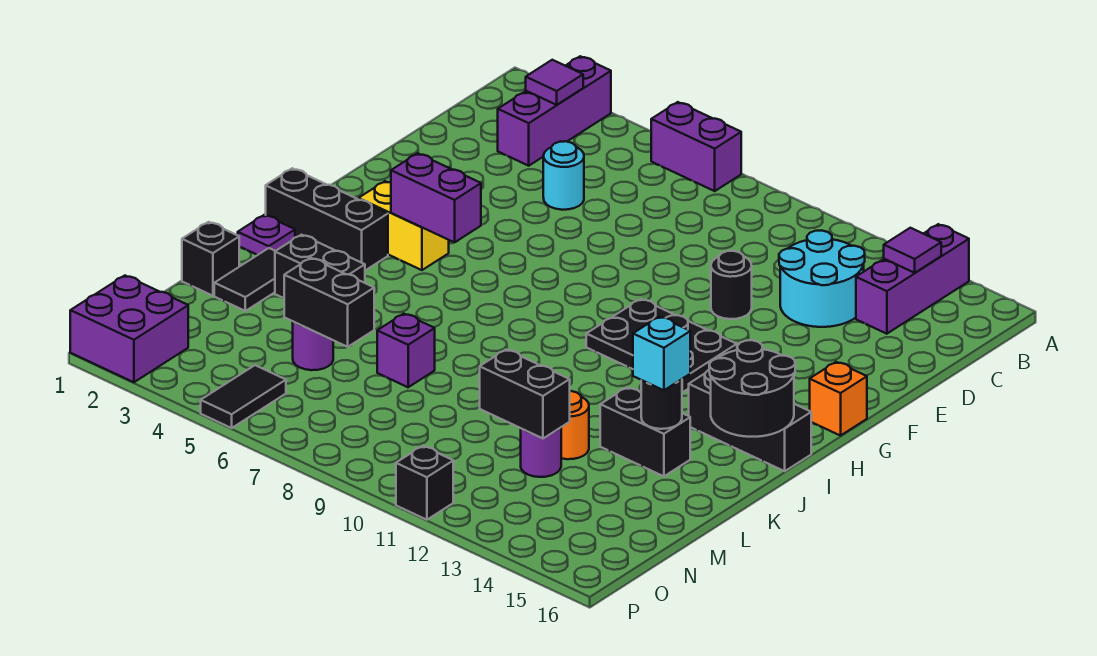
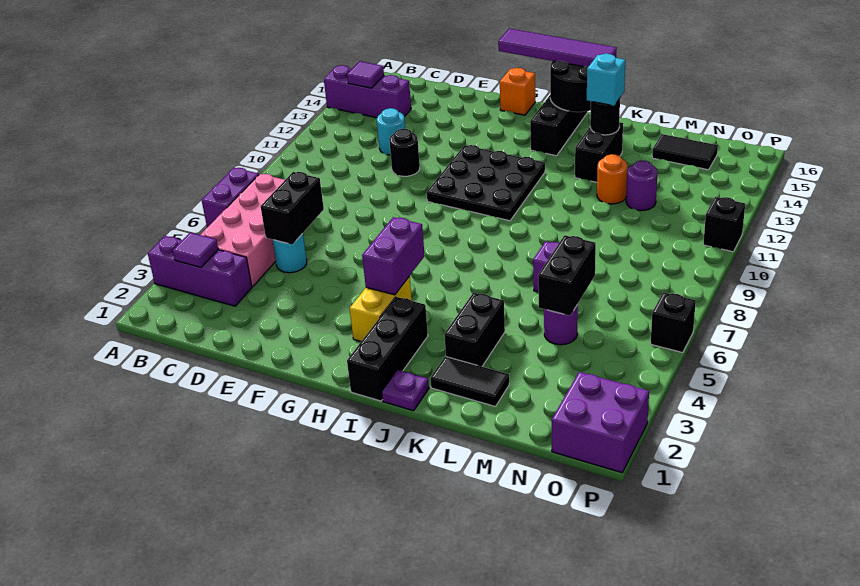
none -> pink brick B4:C7 level 1
cyan round brick C12:D13 level 1 -> cyan round brick D12 level 1
black plate G10:H12 level 1 -> black plate G10:I12 level 1
none -> purple tile G16:J16 level 3
black brick L1 level 1 -> black brick P6 level 1
black brick M11:M12 level 2 -> black brick D5:D6 level 2
black tile O5:P5 level 1 -> black tile M15:N15 level 1

